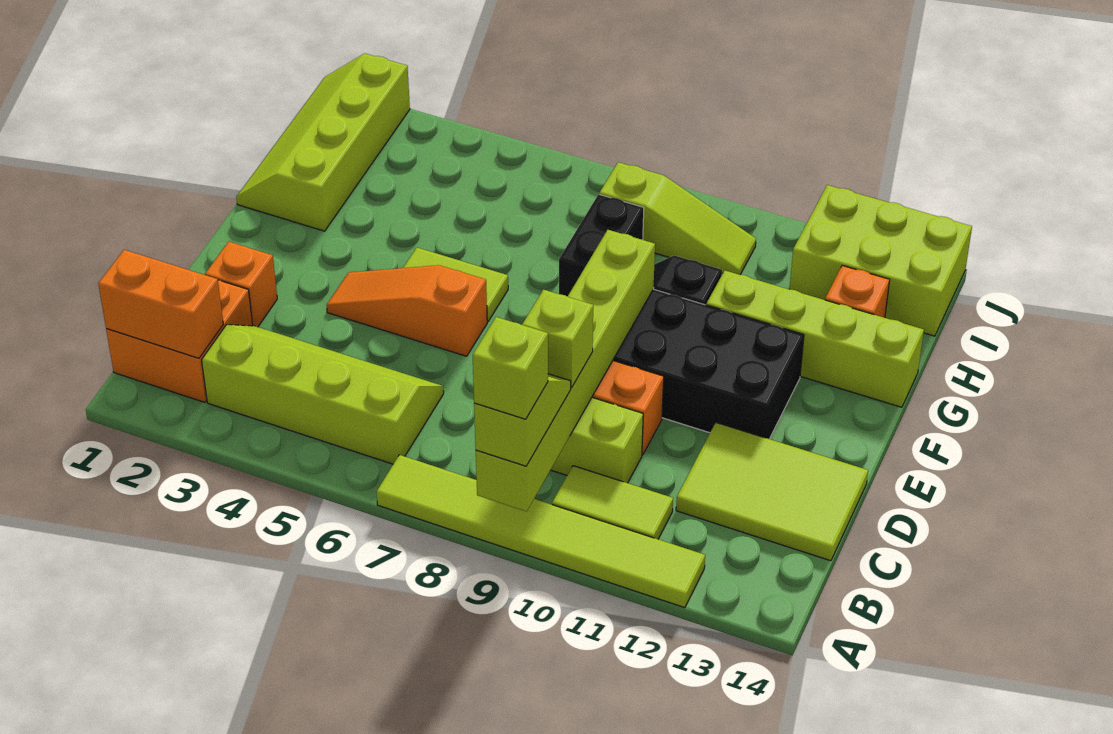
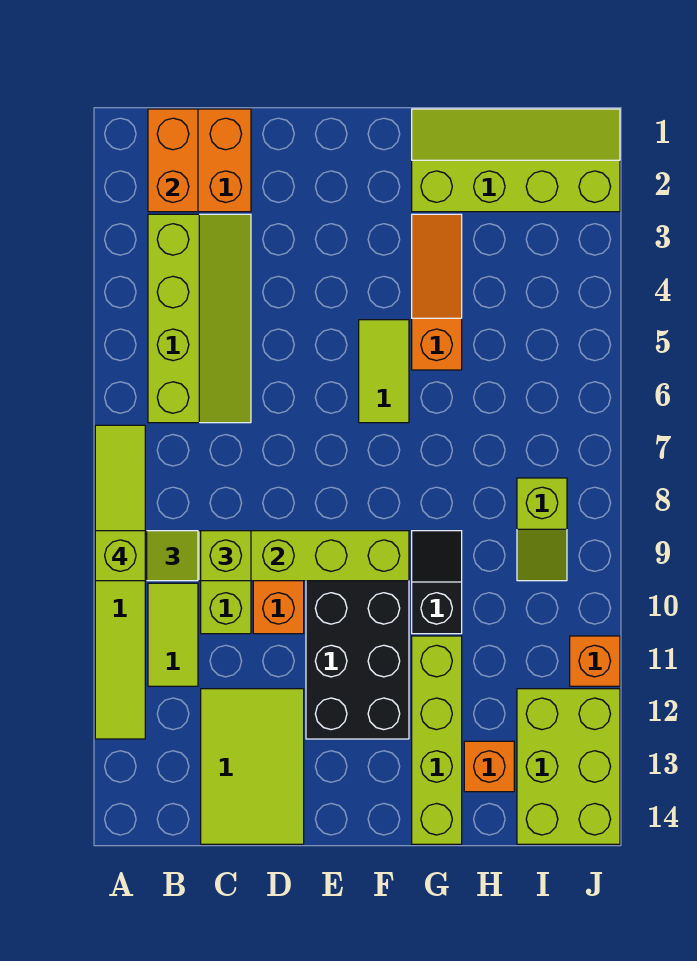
orange brick D2 level 1 -> orange brick J11 level 1
orange slope E4:E6 level 1 top 6 -> orange slope G3:G5 level 1 top 5
black brick G8:H8 level 1 -> none
lime slope I8:I10 level 1 top 8 -> lime slope I8:I9 level 1 top 8

